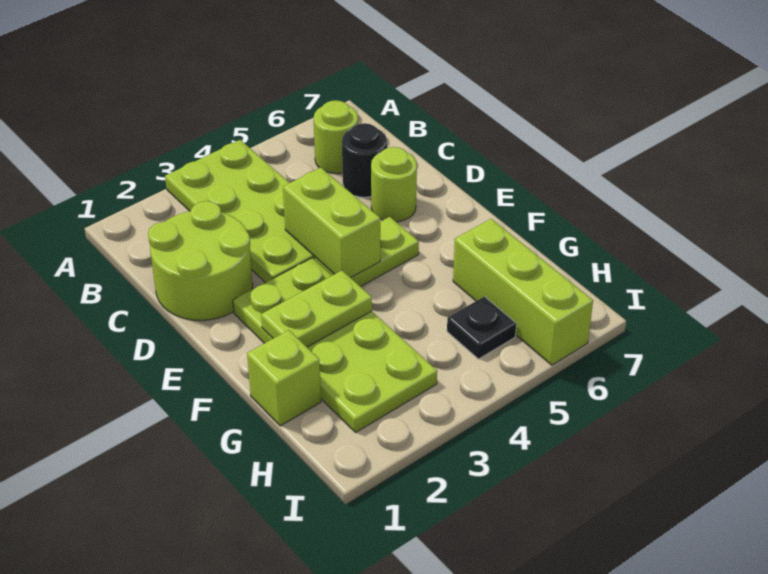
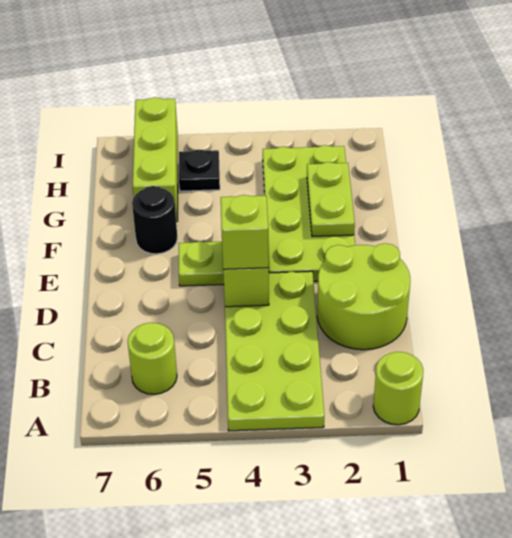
black round brick C6 level 1 -> black round brick F6 level 1
lime round brick D6 level 1 -> lime round brick A1 level 1
lime plate F2:F3 level 2 -> lime plate F2:G2 level 2
lime brick G1 level 1 -> lime brick D4 level 3

